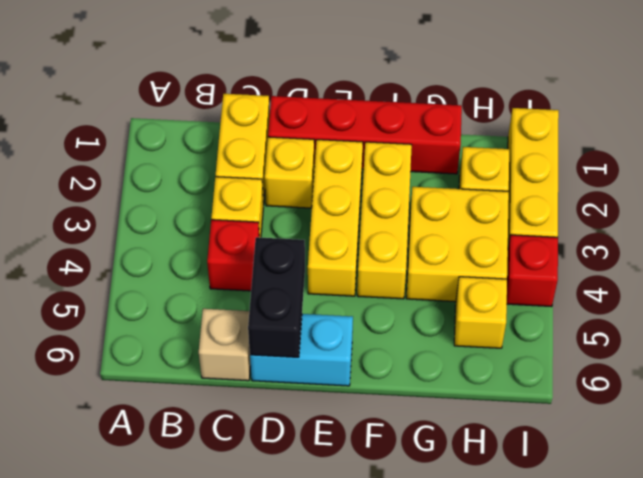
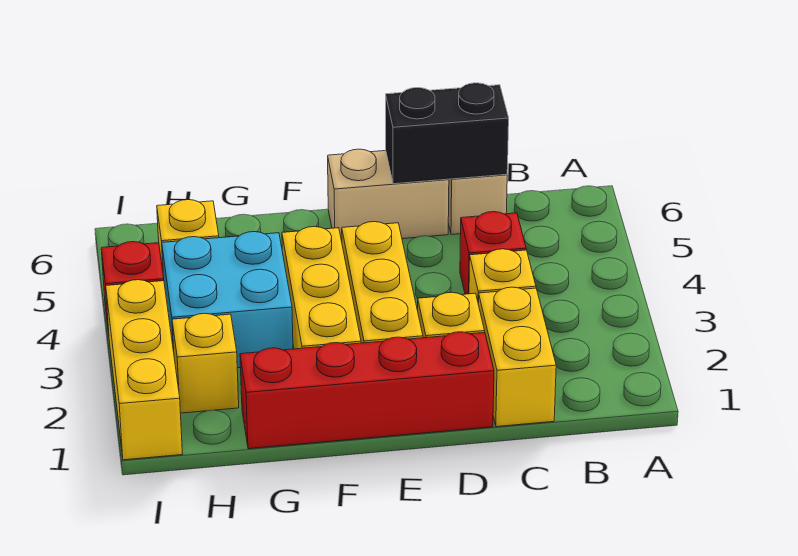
black brick D5:D6 level 2 -> black brick C6:D6 level 2
cyan brick D6:E6 level 1 -> tan brick D6:E6 level 1
yellow brick G3:H4 level 1 -> cyan brick G3:H4 level 1

